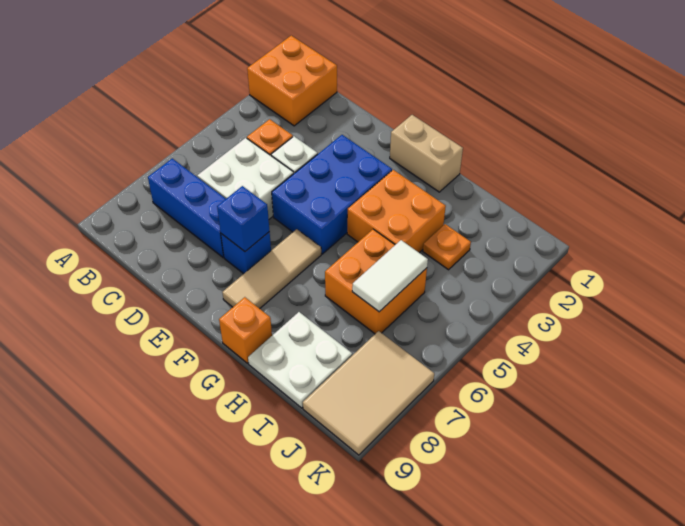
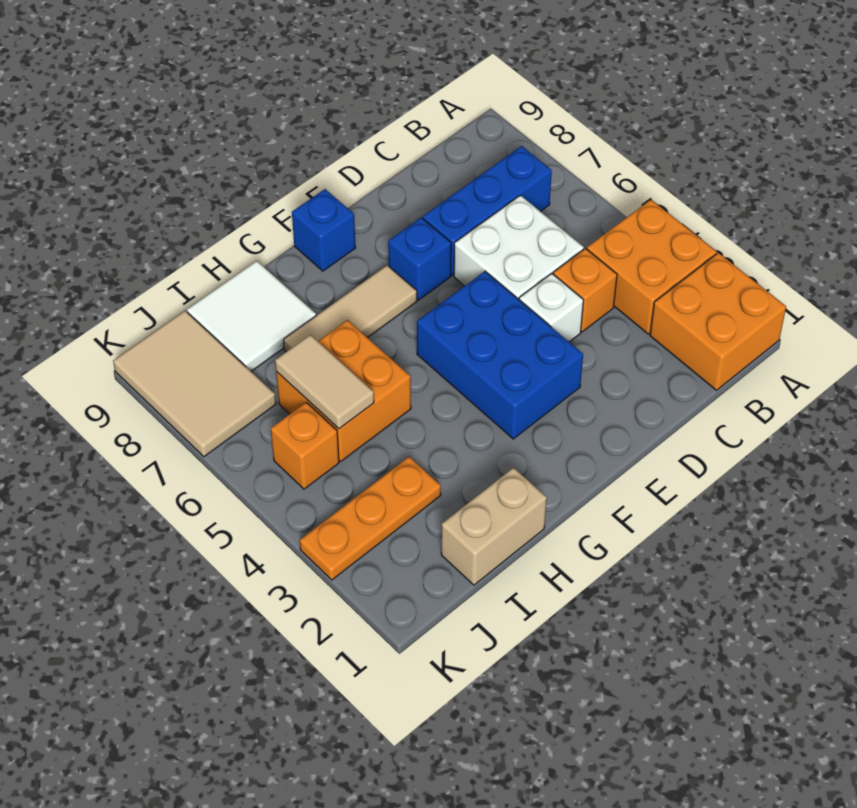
blue brick E7 level 2 -> blue brick F9 level 1
tan brick F1:G1 level 1 -> tan brick H1:I1 level 1
tan tile F6:F8 level 1 -> tan tile F7:H7 level 1
orange brick G3:H4 level 1 -> orange brick A3:B4 level 1
orange brick G9 level 1 -> orange brick J5 level 1
white plate H8:I9 level 1 -> white tile H8:I9 level 1
orange plate I3 level 1 -> orange plate I3:K3 level 1
white tile I5:I6 level 2 -> tan tile I5:I6 level 2

